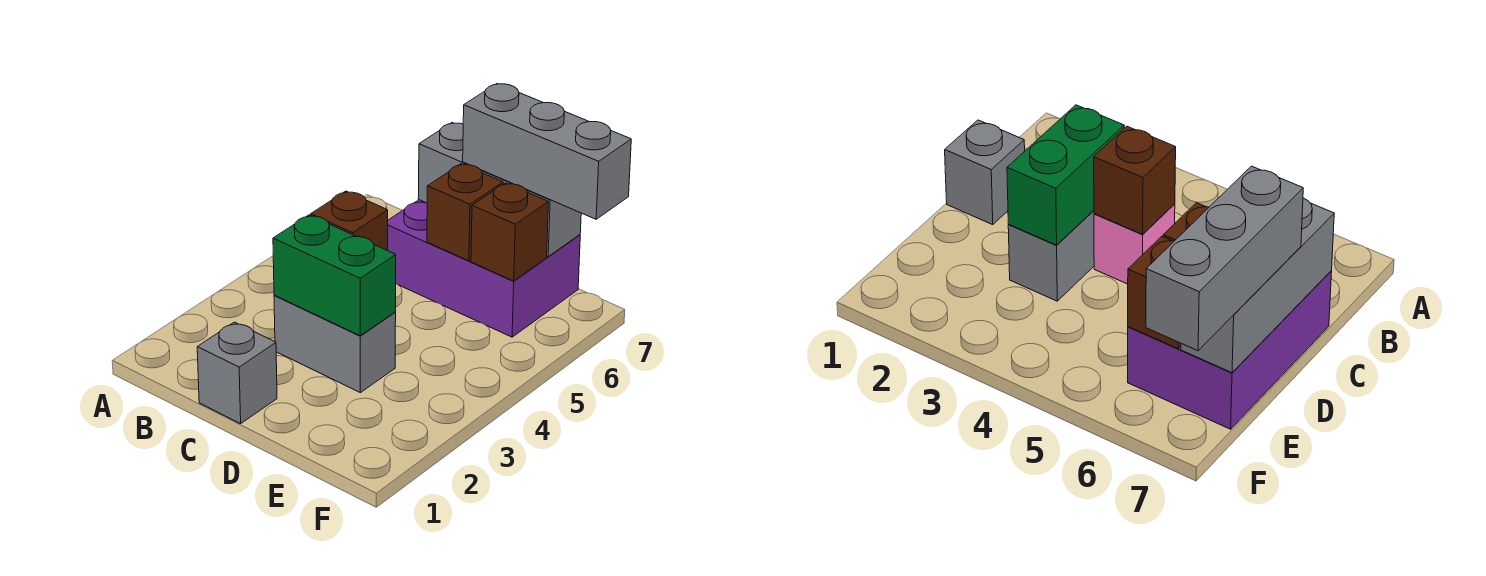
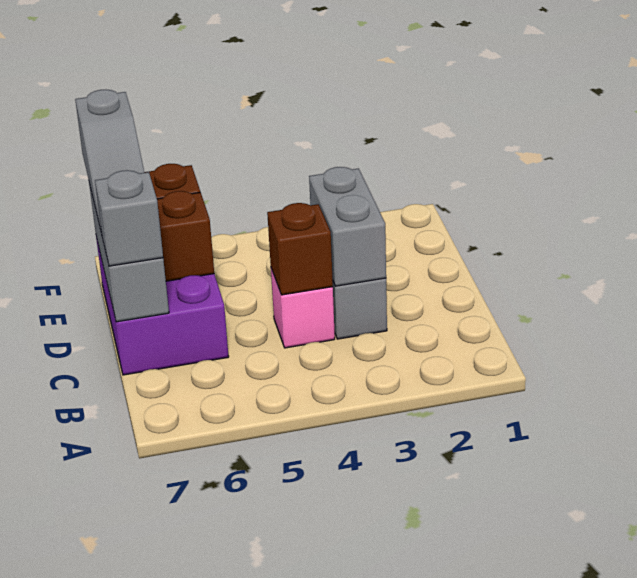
grey brick C1 level 1 -> grey brick C7 level 3
green brick C3:D3 level 2 -> grey brick C3:D3 level 2
grey brick D7:F7 level 3 -> grey slope D7:F7 level 3 top F

